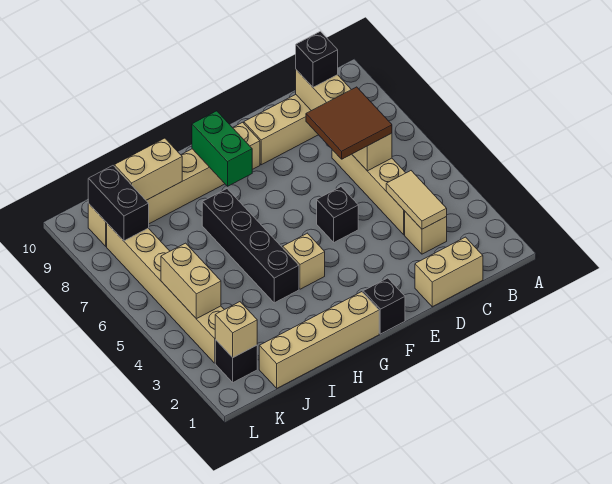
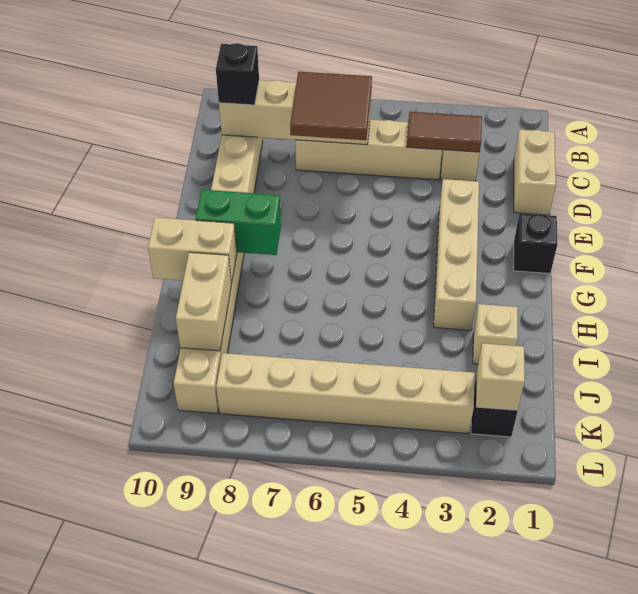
tan tile C3:C4 level 2 -> brown tile C3:C4 level 2
black brick E5 level 1 -> none
tan brick G1:J1 level 1 -> tan brick E3:H3 level 1
tan brick G4 level 1 -> tan brick I2 level 1
black brick H4:H7 level 1 -> none
tan brick K4:K5 level 2 -> tan brick H9:H10 level 2
black brick K8:K9 level 2 -> none

